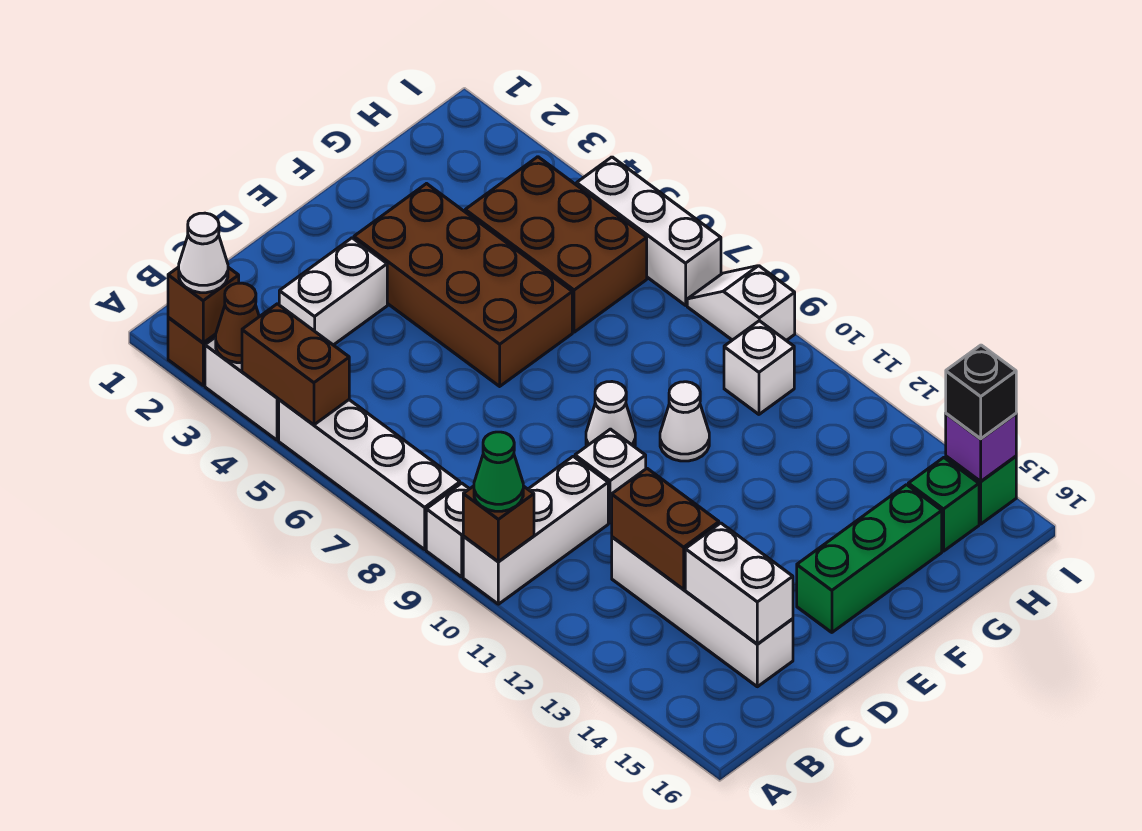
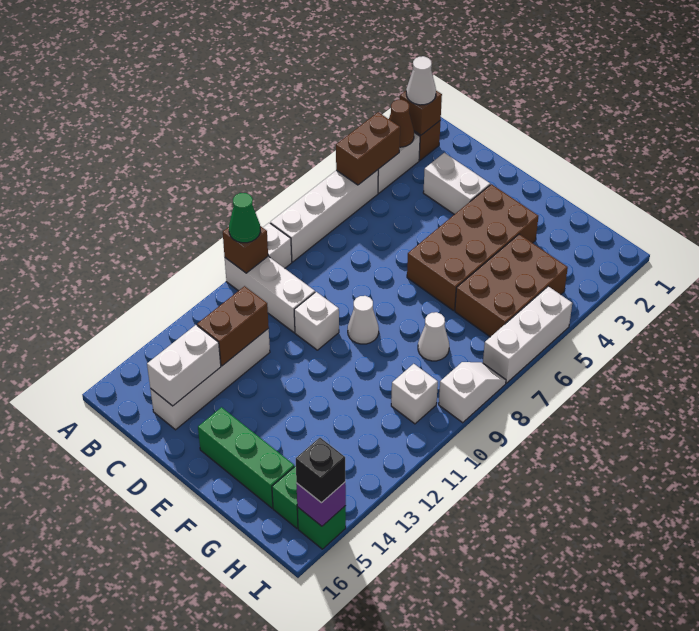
white cone F10 level 1 -> white cone G8 level 1

